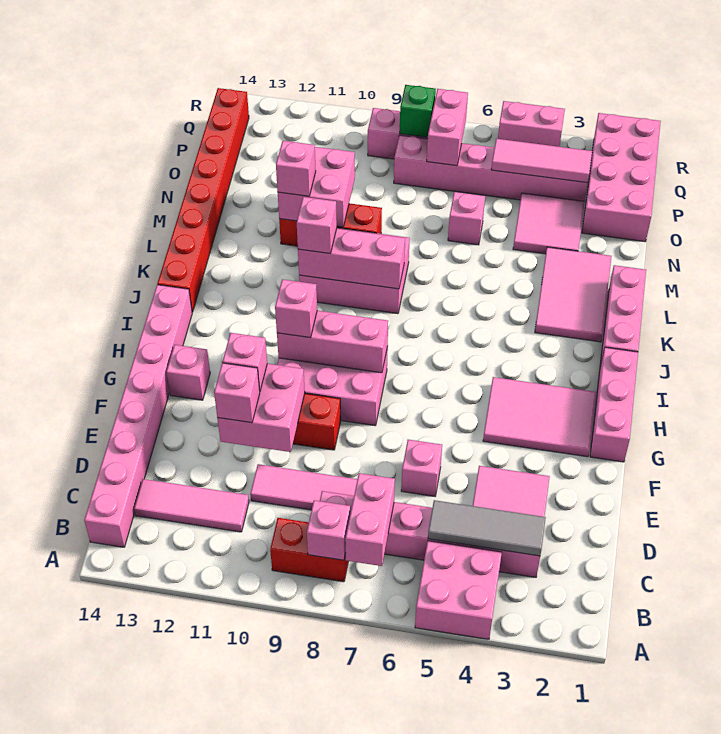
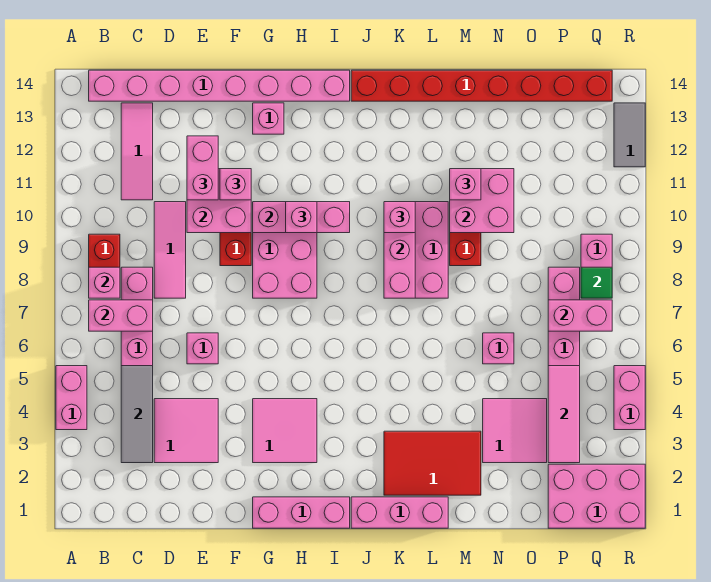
pink brick A4:B5 level 1 -> pink brick A4:A5 level 1
pink brick E11 level 3 -> pink brick E11:E12 level 3
pink tile G2:H4 level 1 -> pink tile G3:H4 level 1
pink brick H8:H10 level 2 -> pink brick G10:I10 level 2
pink tile K2:M3 level 1 -> red tile K2:M3 level 1
pink brick O1:R2 level 1 -> pink brick P1:R2 level 1
green brick Q8 level 2 -> green tile Q8 level 2
none -> grey tile R12:R13 level 1

